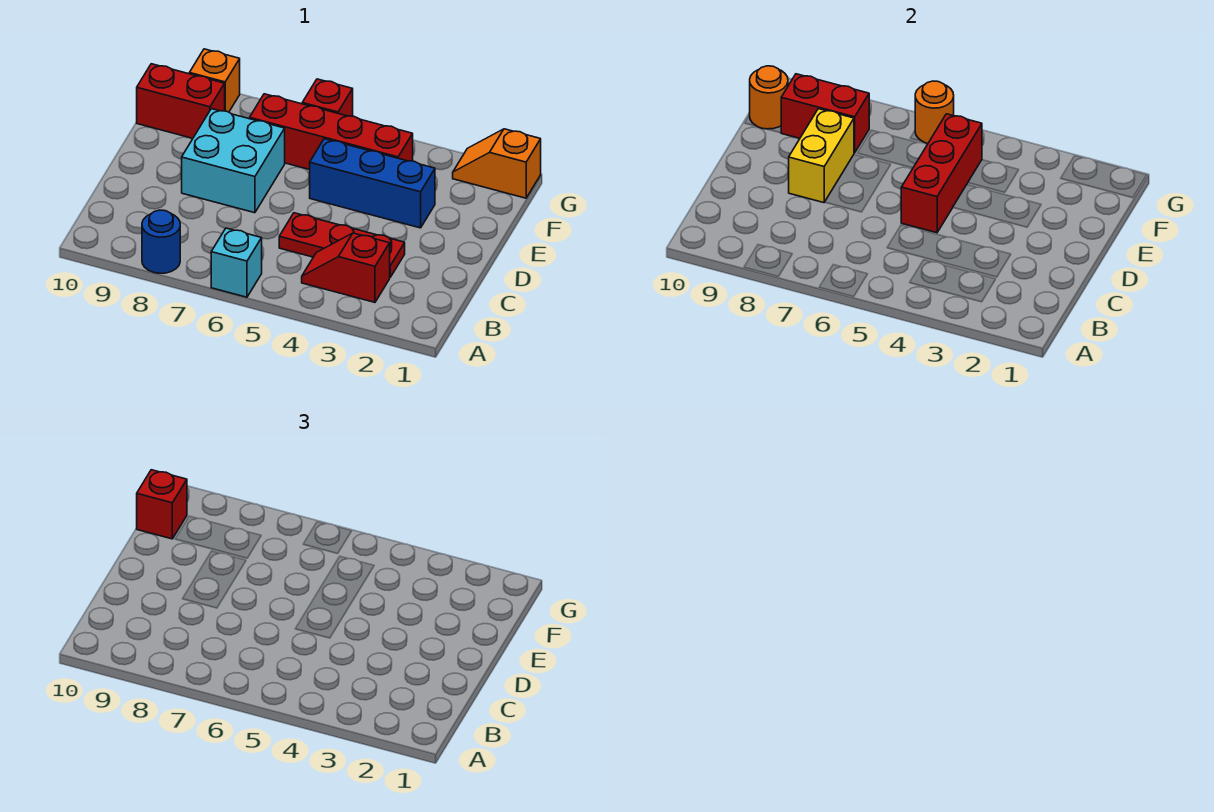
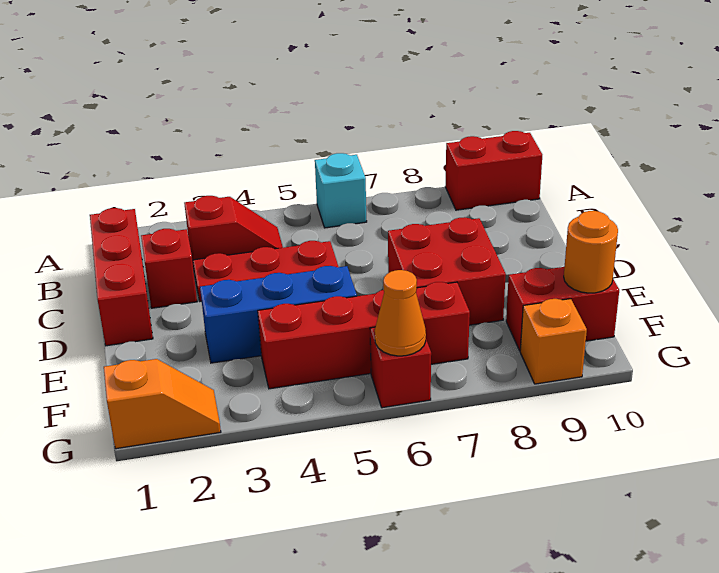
blue round brick A8 level 1 -> none
red brick D5:F5 level 2 -> red brick B1:D1 level 1
cyan brick D7:E8 level 1 -> red brick D7:E8 level 1
yellow brick D8:E8 level 2 -> none
red brick F8:F9 level 2 -> red brick A9:A10 level 1
red brick F10 level 3 -> red brick C2 level 1
orange round brick G6 level 2 -> orange cone G6 level 2

